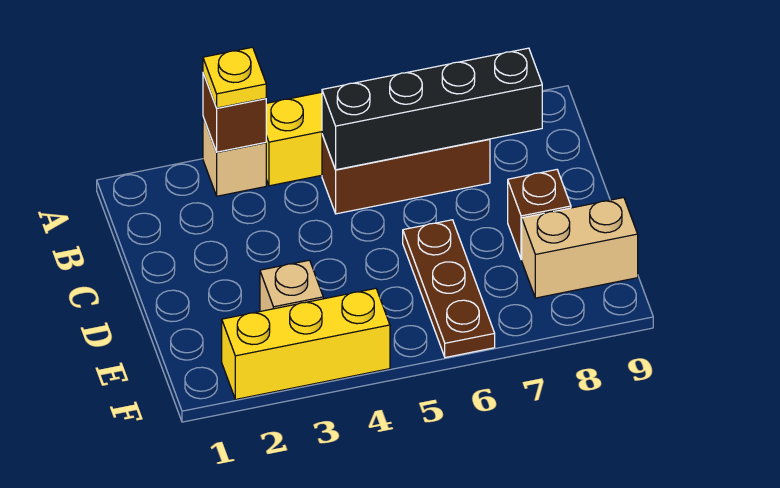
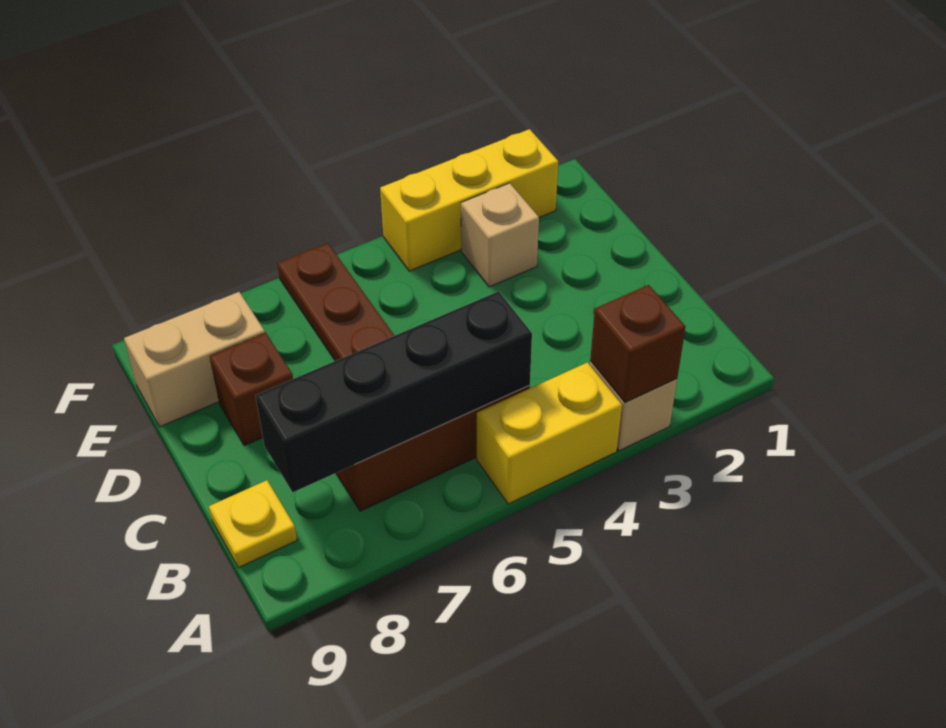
yellow plate A3 level 3 -> yellow plate B9 level 1

